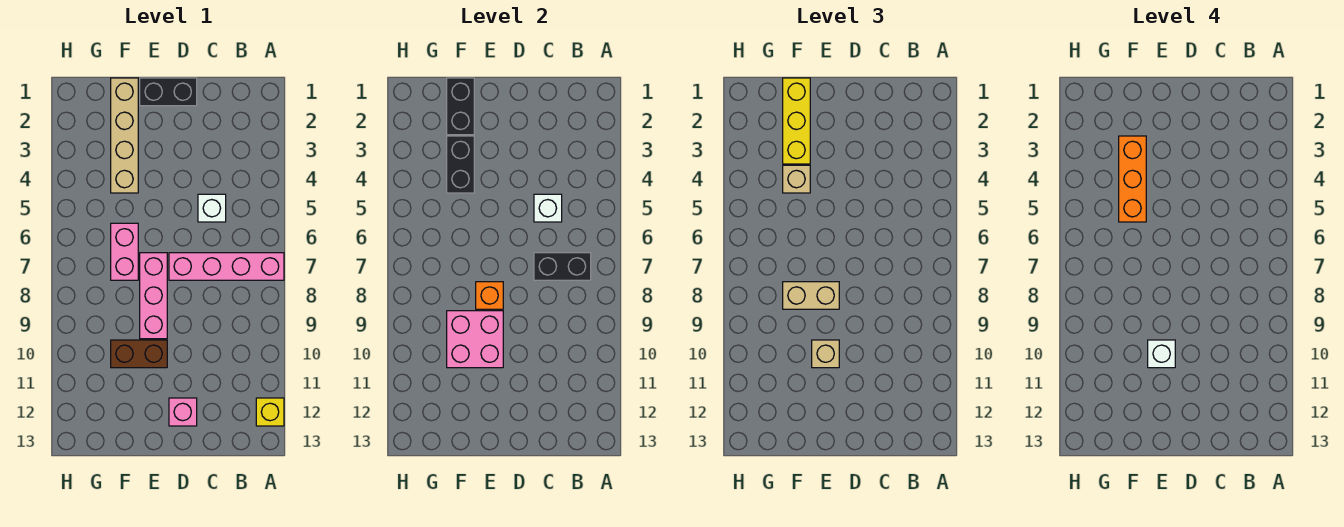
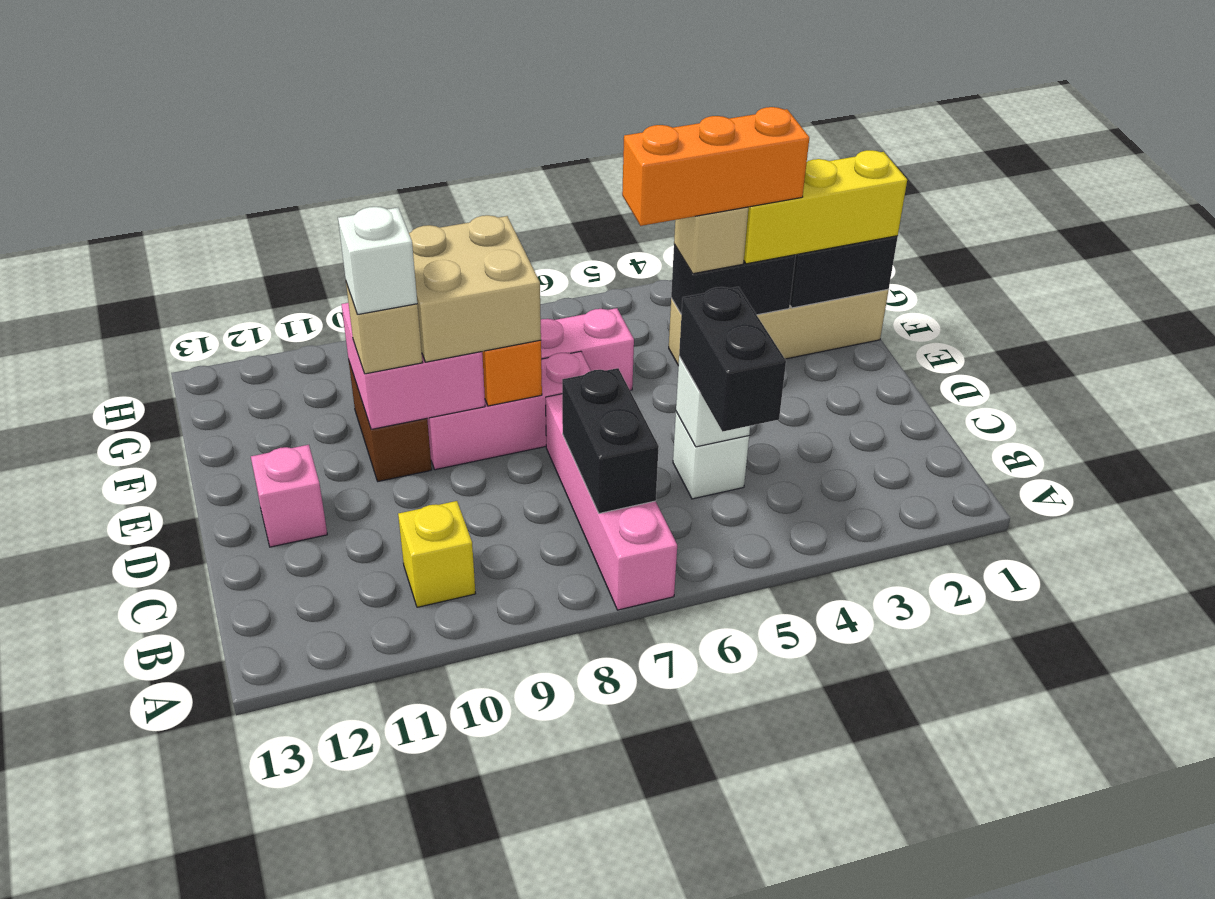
yellow brick A12 level 1 -> yellow brick B10 level 1
black brick D1:E1 level 1 -> black brick B5:C5 level 3
tan brick E8:F8 level 3 -> tan brick E8:F9 level 3

